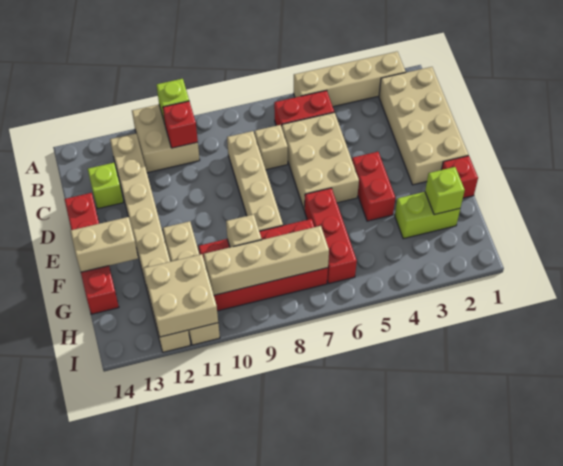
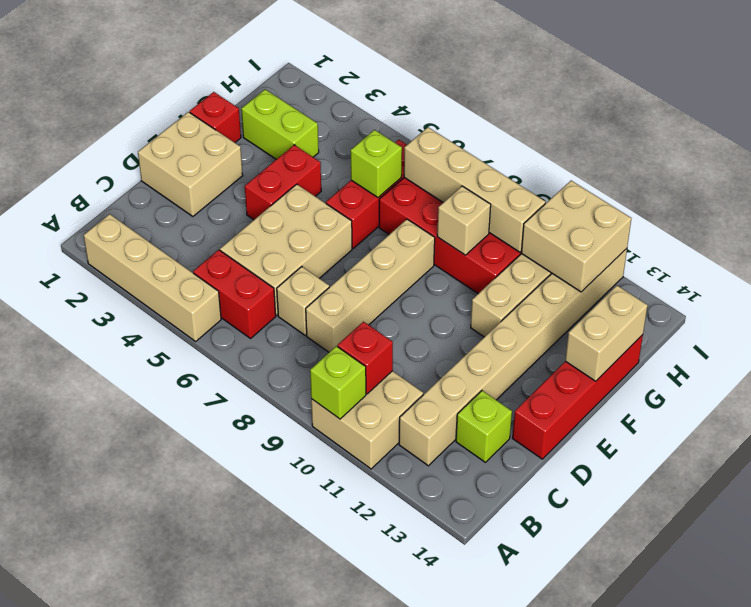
tan brick B1:E2 level 1 -> tan brick D1:E2 level 1
tan brick F13:F14 level 2 -> tan brick F14:G14 level 2
lime brick G2 level 2 -> lime brick G6 level 2

